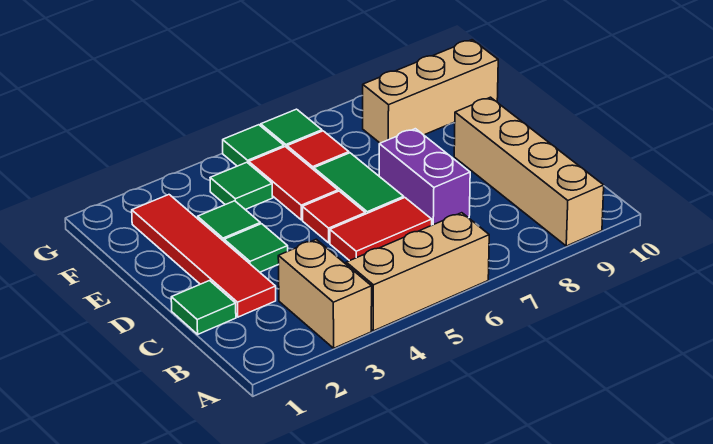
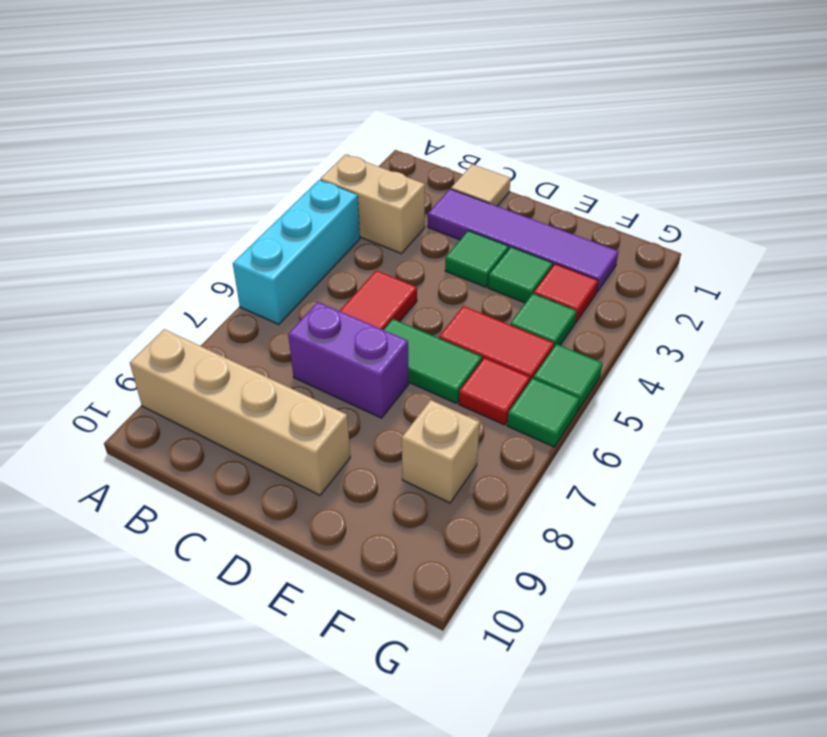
tan brick A4:A6 level 1 -> cyan brick A4:A6 level 1
green tile C1 level 1 -> tan tile C1 level 1
red tile C2:F2 level 1 -> purple tile C2:F2 level 1
red tile D5 level 1 -> red tile F3 level 1
tan brick F8:F10 level 1 -> tan brick F8 level 1

